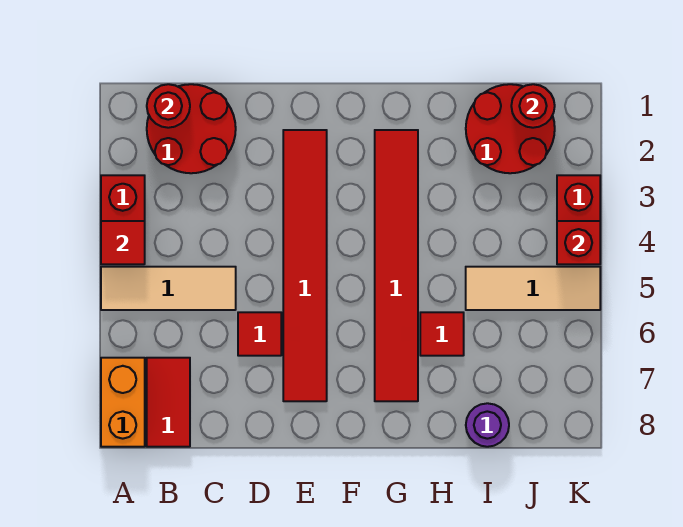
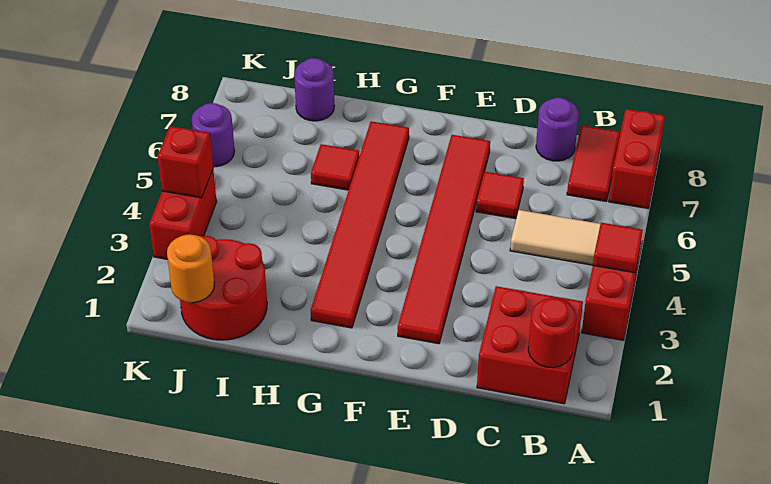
orange brick A7:A8 level 1 -> red brick A7:A8 level 1
red round brick B1:C2 level 1 -> red brick B1:C2 level 1
none -> purple round brick C8 level 1
tan tile I5:K5 level 1 -> none
red round brick J1 level 2 -> orange round brick J1 level 2
none -> purple round brick K6 level 1

